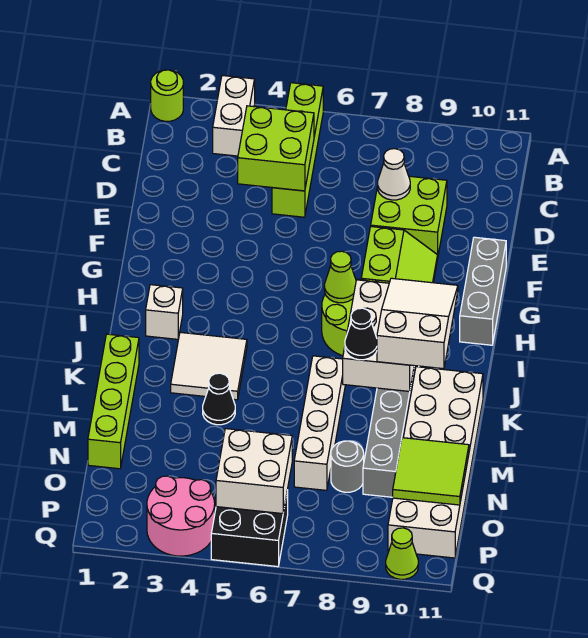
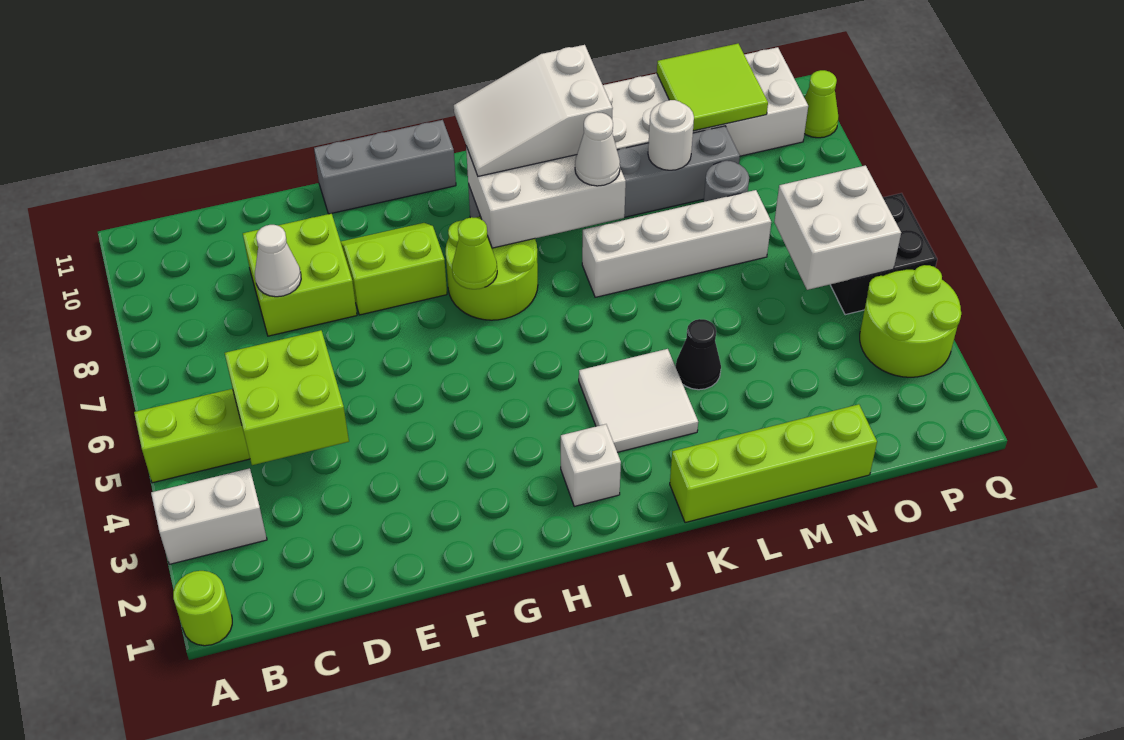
black cone K8 level 3 -> white cone K8 level 3
none -> white round brick M9 level 2
pink round brick P3:Q4 level 1 -> lime round brick P3:Q4 level 1

